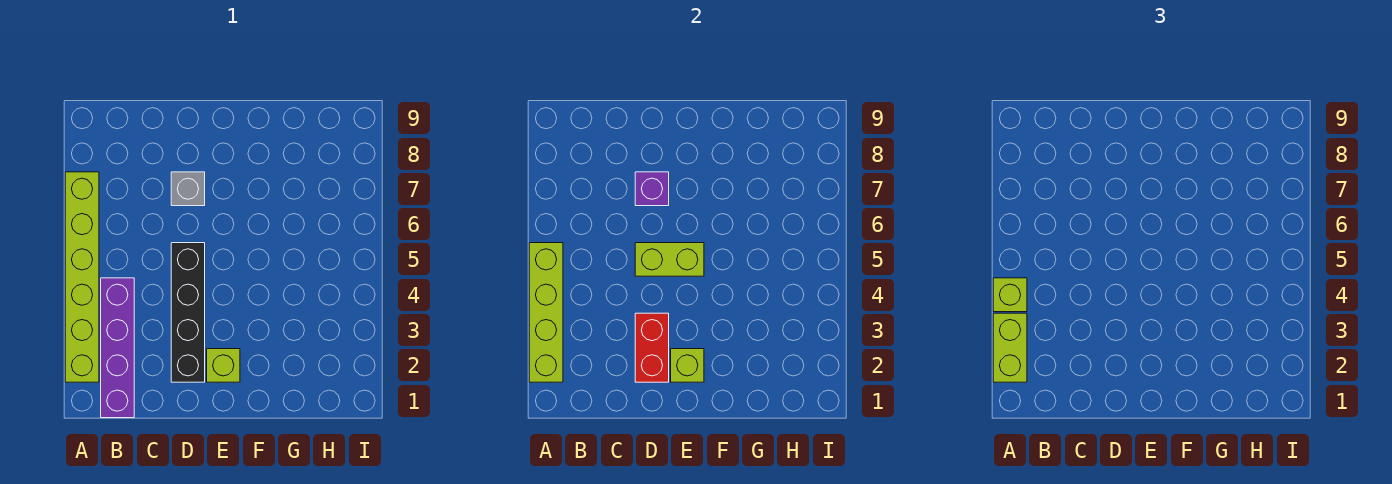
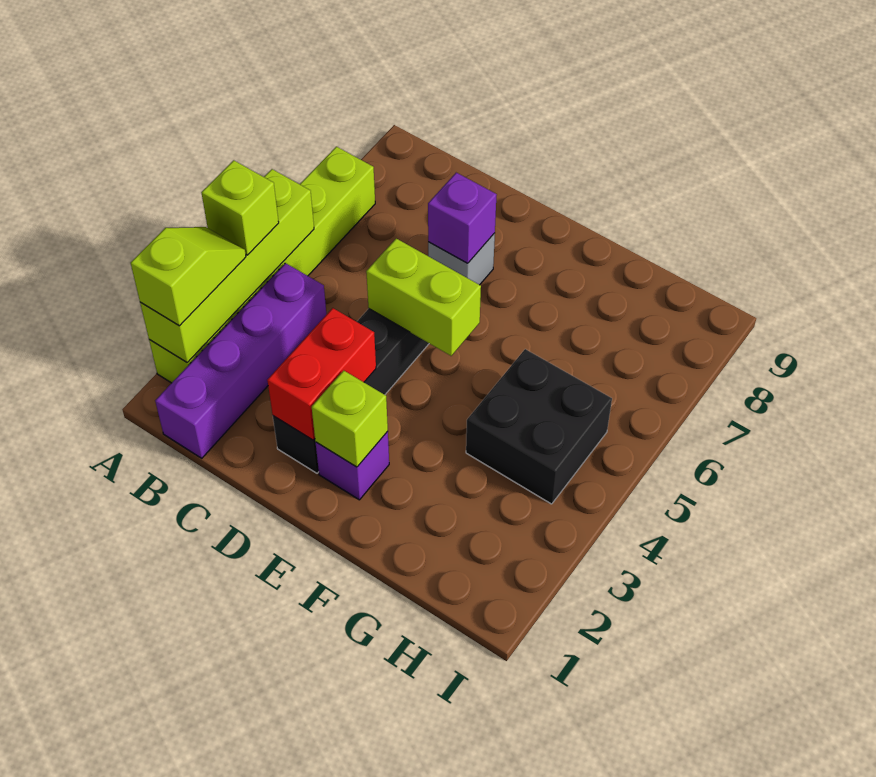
lime brick A2:A3 level 3 -> lime slope A2:A3 level 3 top 2
lime brick E2 level 1 -> purple brick E2 level 1
none -> black brick G4:H5 level 1

